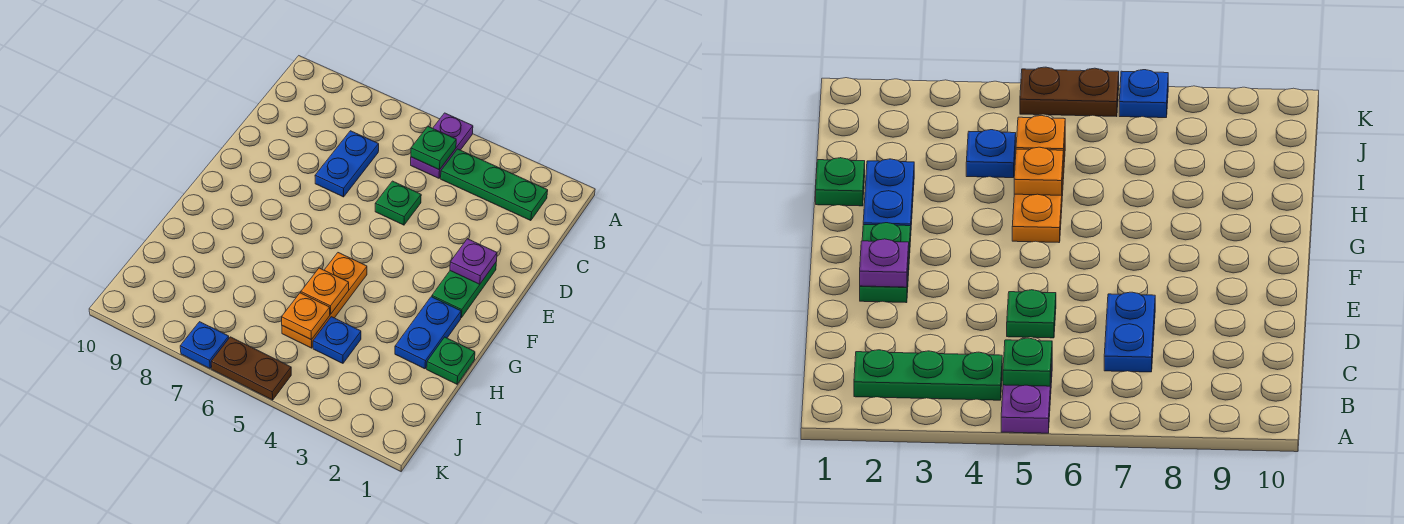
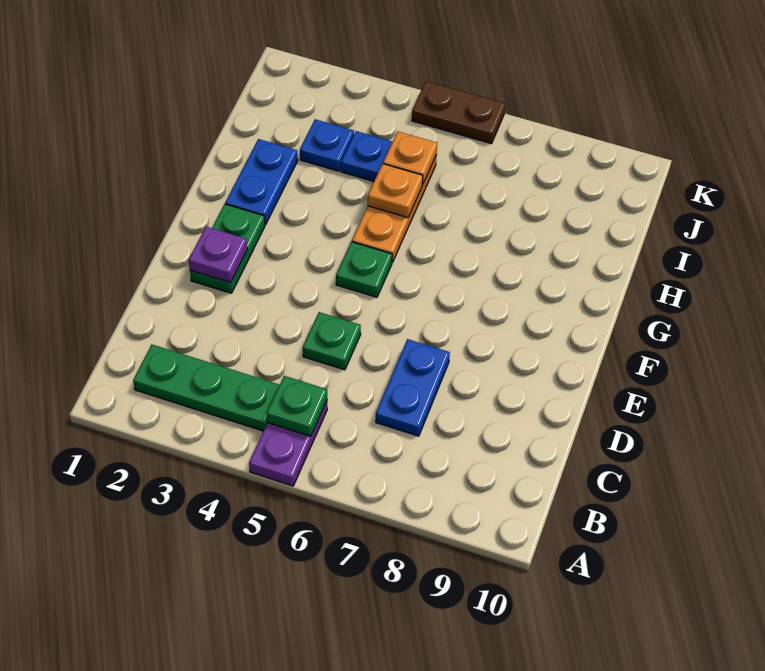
green plate H1 level 1 -> green plate F5 level 1
blue plate K7 level 1 -> blue plate I3 level 1

